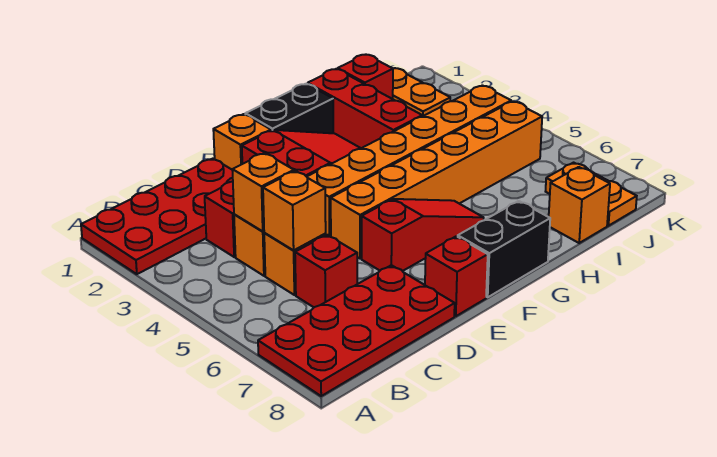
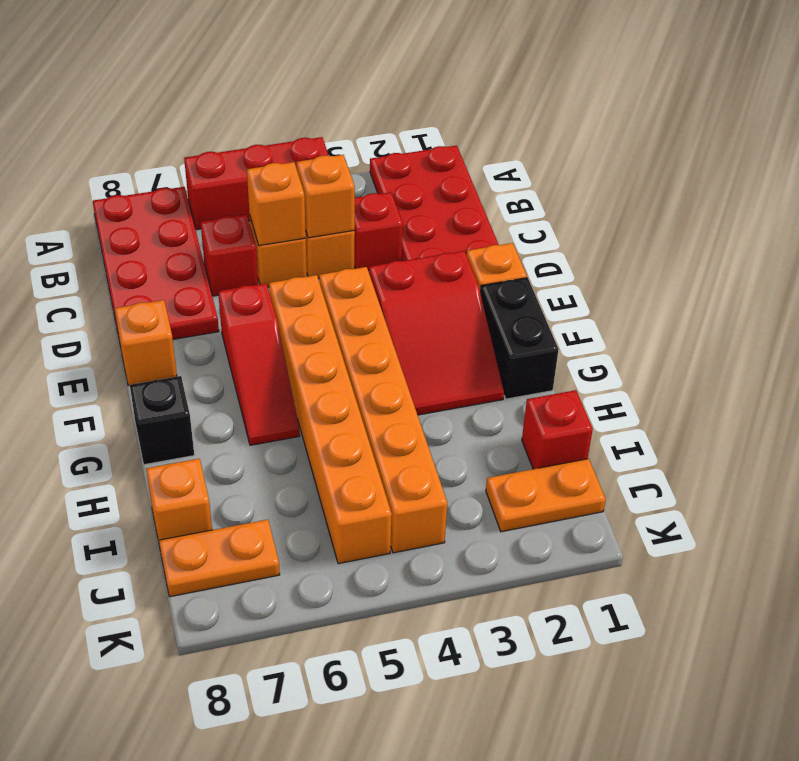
red brick E8 level 1 -> orange brick E8 level 1
black brick F8:G8 level 1 -> black brick G8 level 1
red brick H1:H3 level 1 -> red brick A4:A6 level 1

